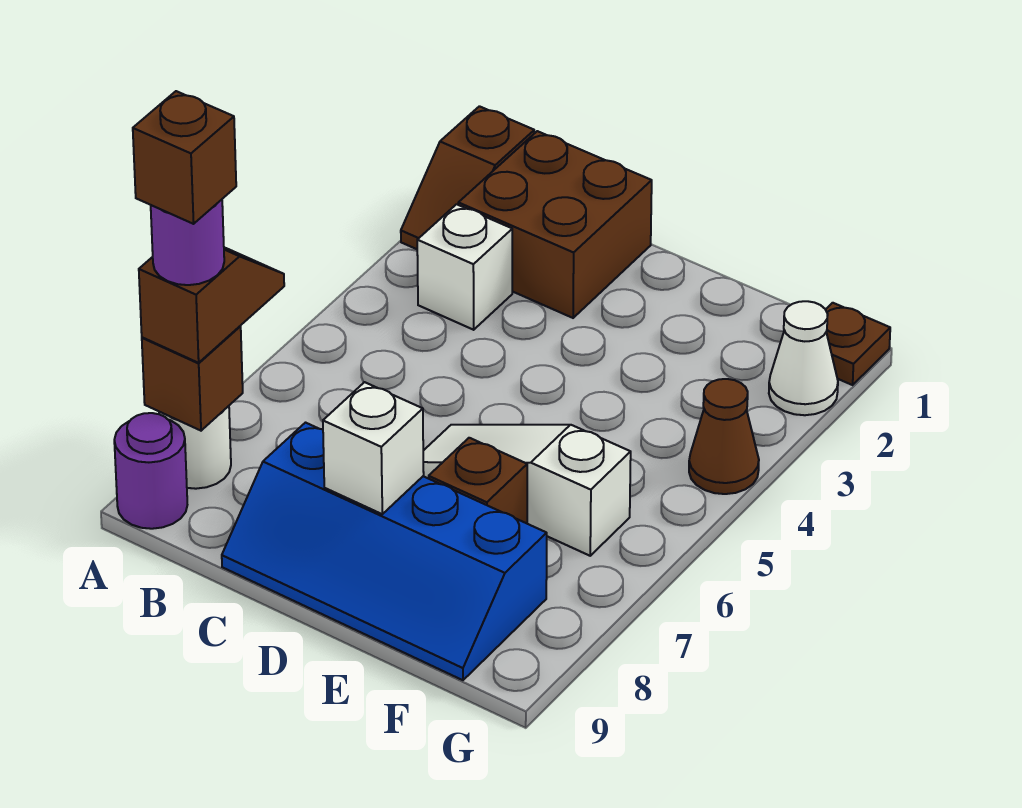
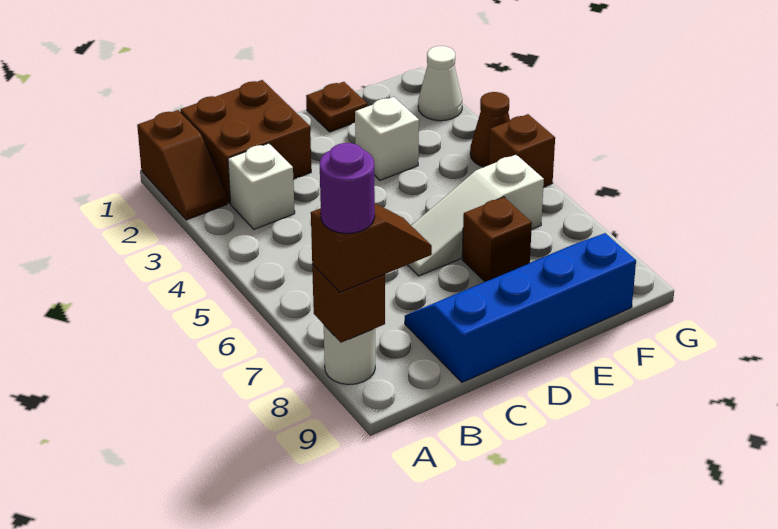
brown slope A7:A8 level 3 top 8 -> brown slope A8:B8 level 3 top A
brown brick A8 level 5 -> brown brick G5 level 1
purple round brick A9 level 1 -> none
blue slope C8:F9 level 1 top 8 -> blue slope C8:F9 level 1 top 9
white brick D8 level 2 -> white brick E3 level 1
brown plate G1 level 1 -> brown plate E1 level 1

